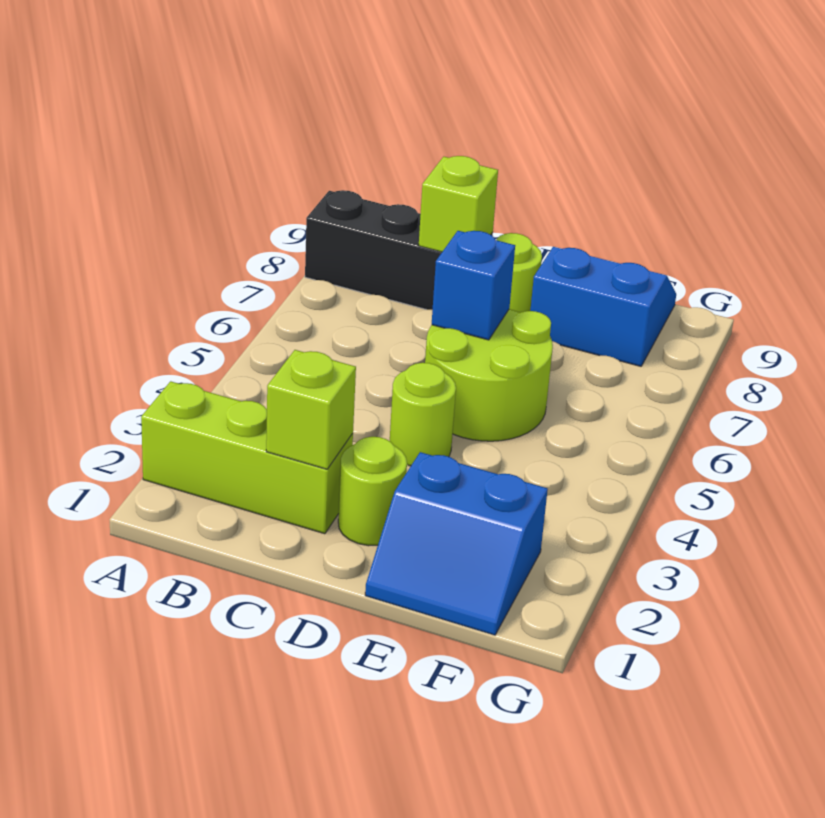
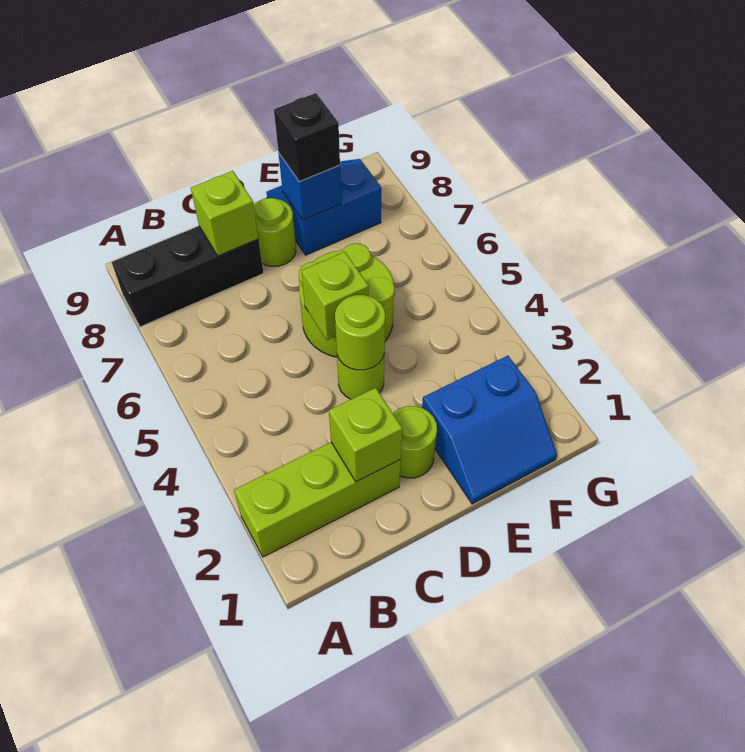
none -> lime round brick D4 level 2
none -> lime brick D5 level 2
blue brick D6 level 2 -> blue brick E8 level 2
none -> black brick E8 level 3

